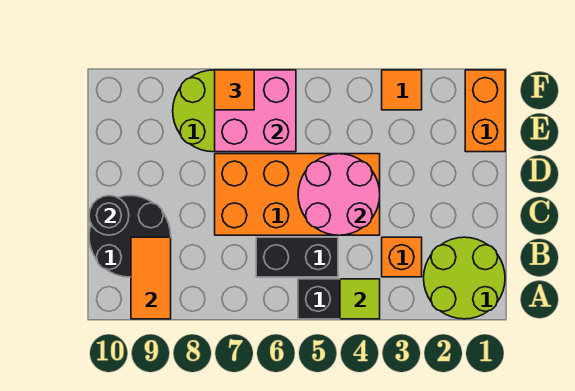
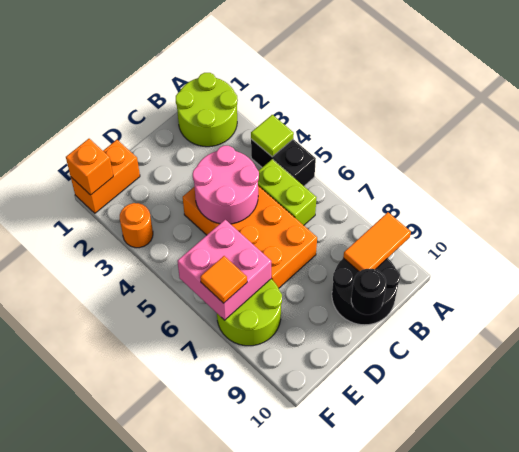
orange brick B3 level 1 -> orange brick F1 level 2
black brick B5:B6 level 1 -> lime brick B5:B6 level 1
orange tile F3 level 1 -> orange round brick F3 level 1

